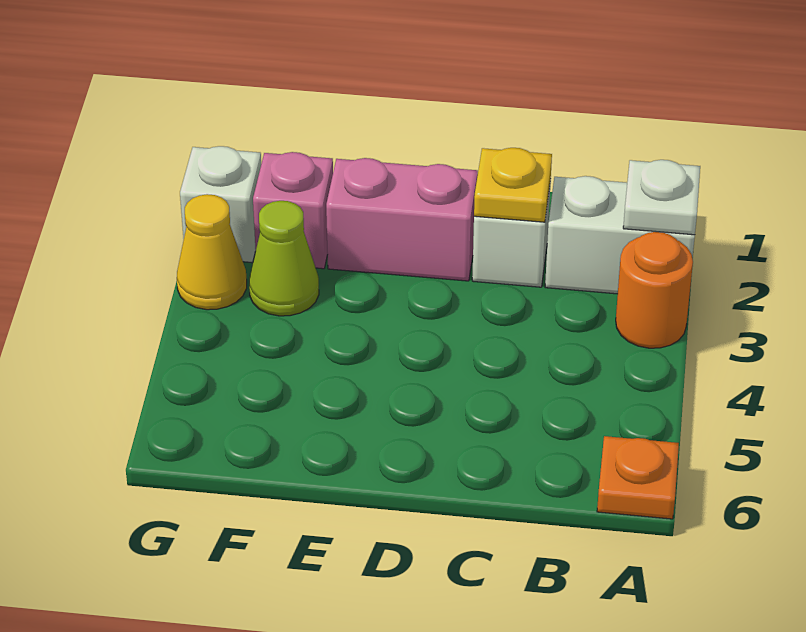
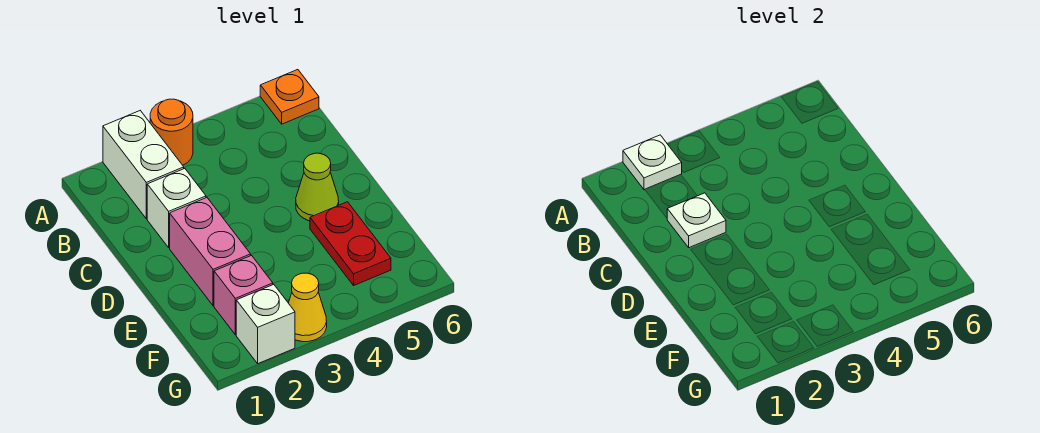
yellow plate C2 level 2 -> white plate C2 level 2
none -> red plate E5:F5 level 1
lime cone F3 level 1 -> lime cone D5 level 1

